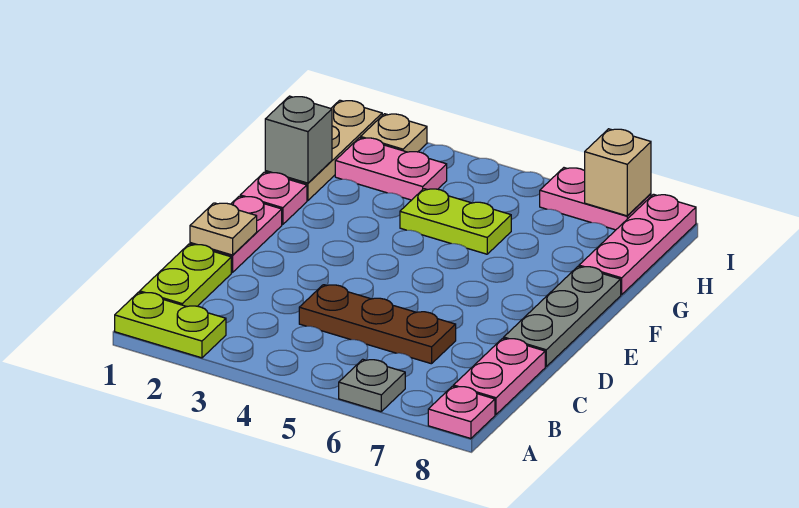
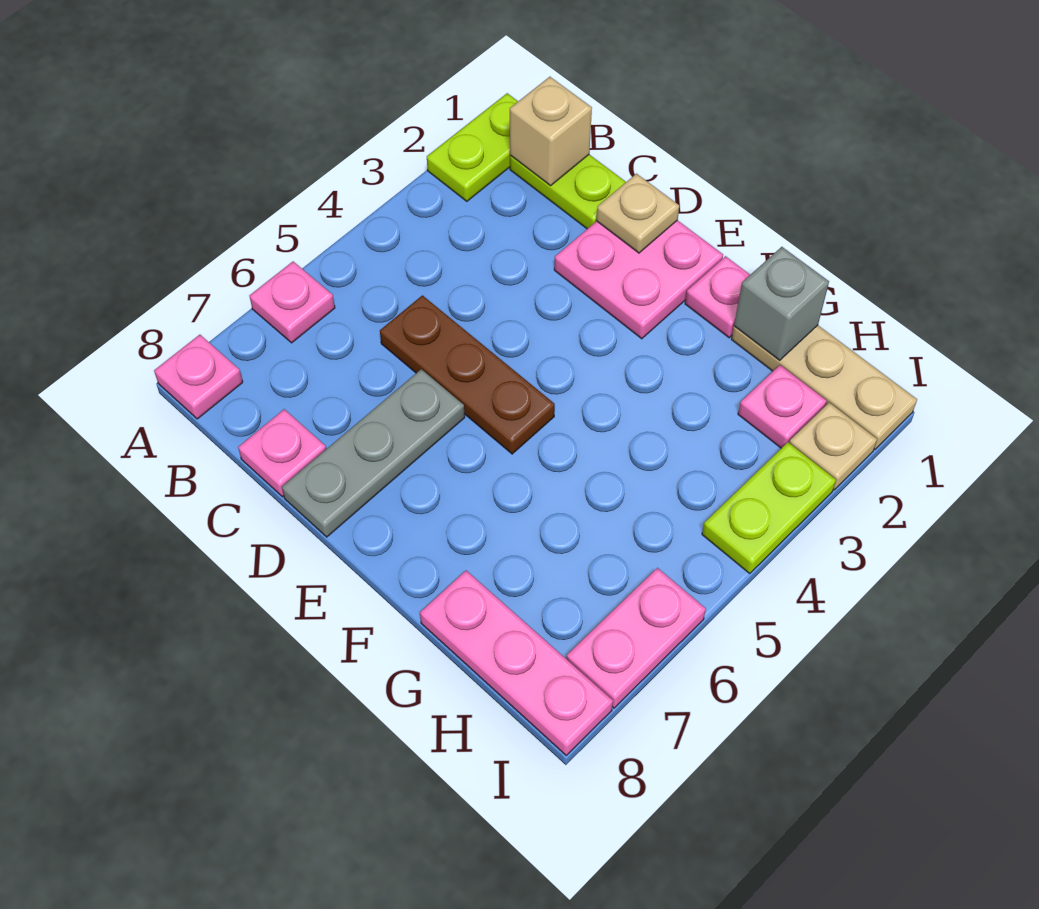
grey plate A6 level 1 -> pink plate A6 level 1
pink plate B8:C8 level 1 -> pink plate C8 level 1
brown plate C4:C6 level 1 -> brown plate C5:E5 level 1
pink plate D1:E1 level 1 -> pink plate D1:E2 level 1
grey plate D8:F8 level 1 -> grey plate D6:D8 level 1
lime plate G4:G5 level 1 -> lime plate I3:I4 level 1
pink plate H2:H3 level 1 -> pink plate H2 level 1
tan brick I7 level 2 -> tan brick B1 level 2

